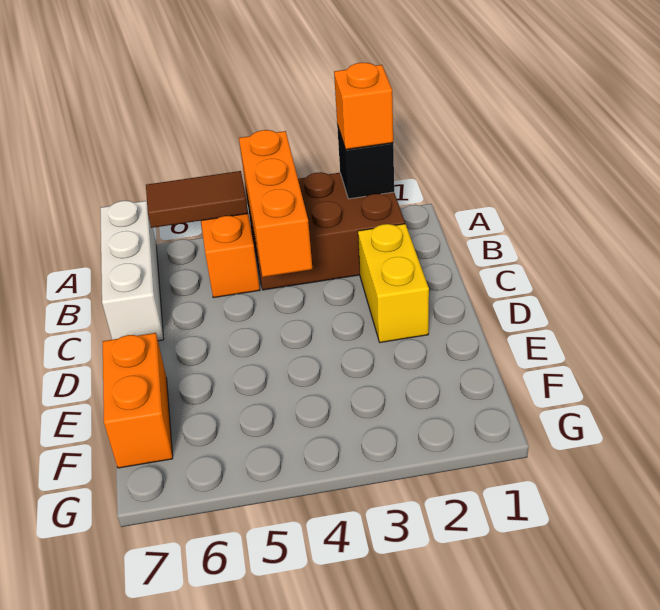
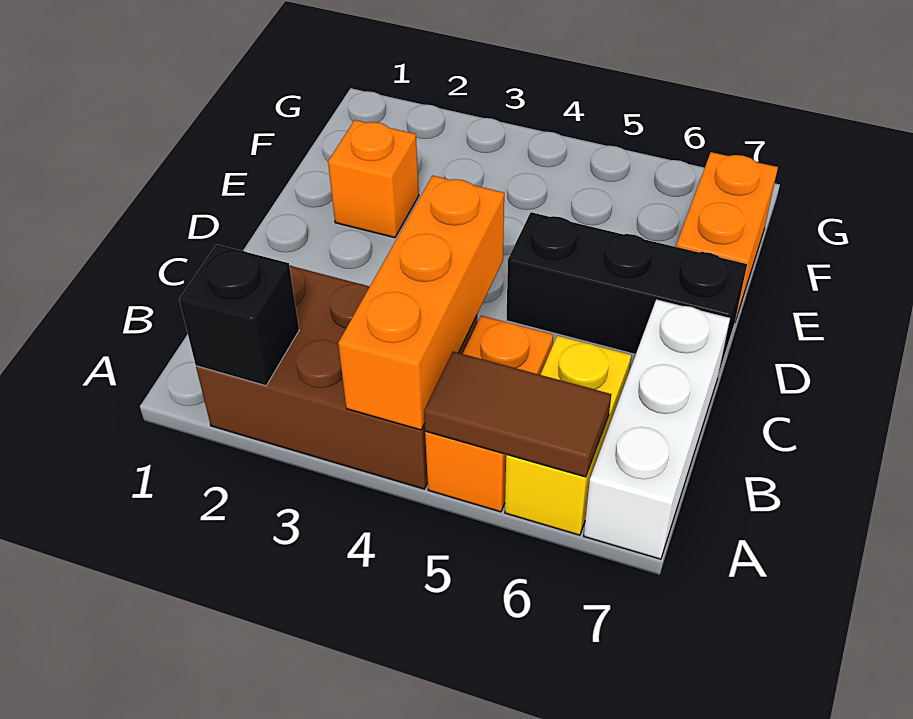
orange brick A2 level 3 -> orange brick E2 level 1
yellow brick C2:D2 level 1 -> yellow brick A6:B6 level 1
none -> black brick D5:D7 level 1

